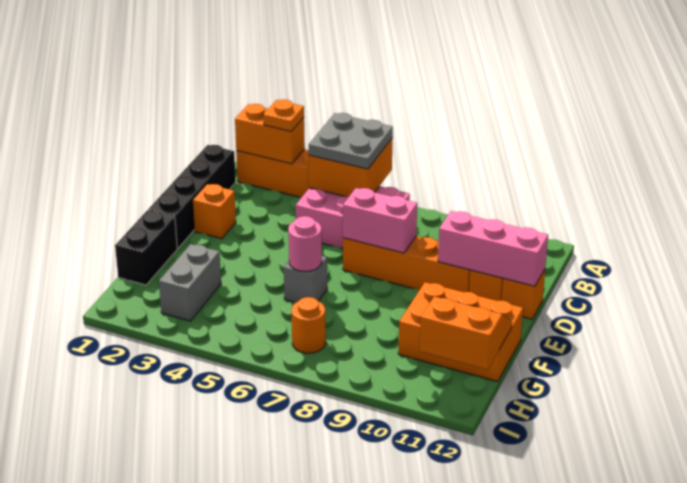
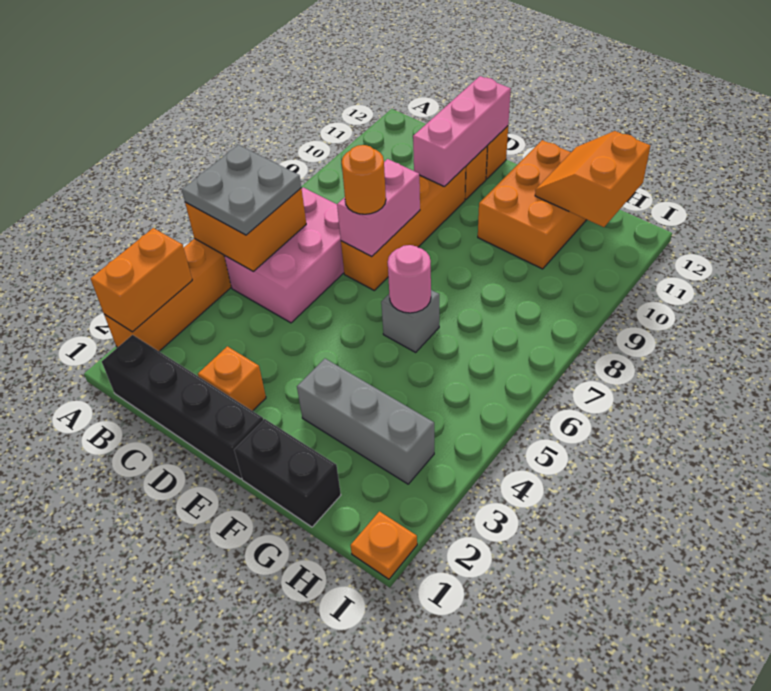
orange plate A3 level 3 -> orange plate I1 level 1
grey brick G3:H3 level 1 -> grey brick F3:H3 level 1
orange round brick H7 level 1 -> orange round brick D7 level 3

